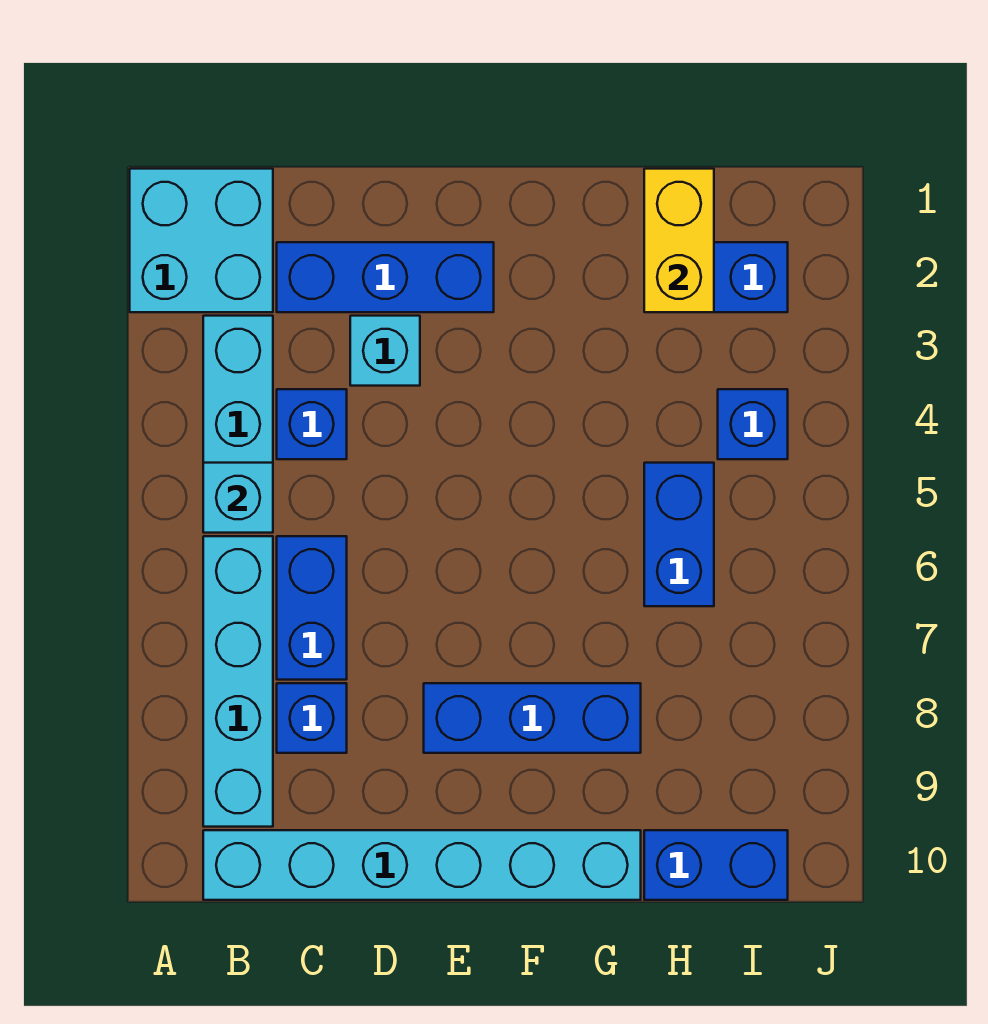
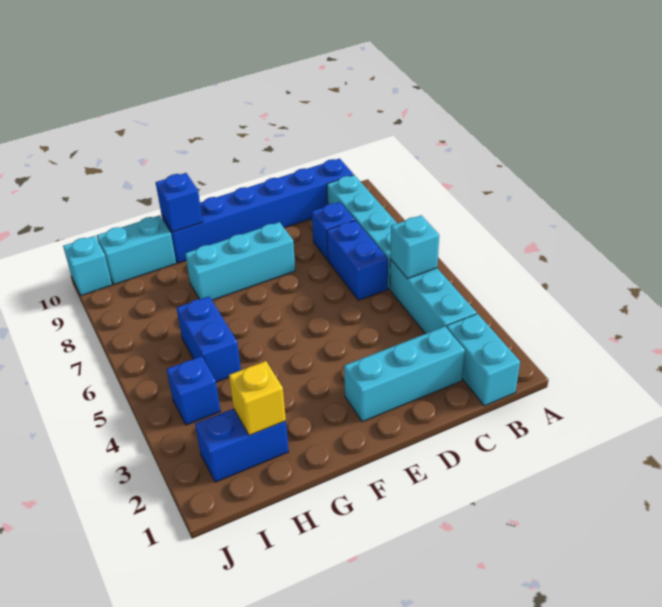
cyan brick A1:B2 level 1 -> cyan brick B1:B2 level 1
cyan brick B10:G10 level 1 -> blue brick B10:G10 level 1
blue brick C2:E2 level 1 -> cyan brick C2:E2 level 1
blue brick C4 level 1 -> blue brick G10 level 2
cyan brick D3 level 1 -> cyan brick J10 level 1
blue brick E8:G8 level 1 -> cyan brick E8:G8 level 1
yellow brick H1:H2 level 2 -> yellow brick H2 level 2
blue brick H10:I10 level 1 -> cyan brick H10:I10 level 1

